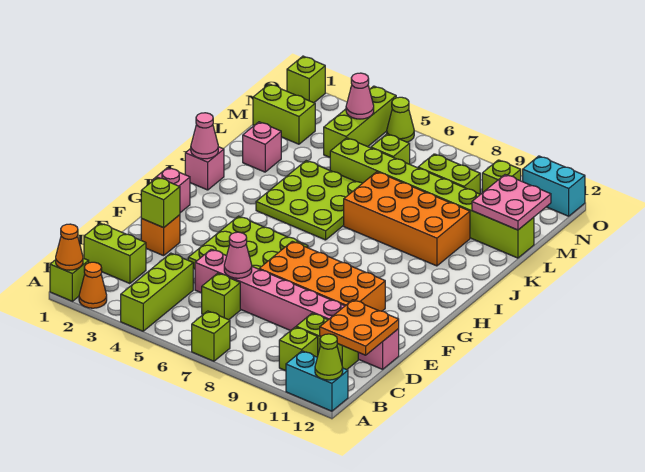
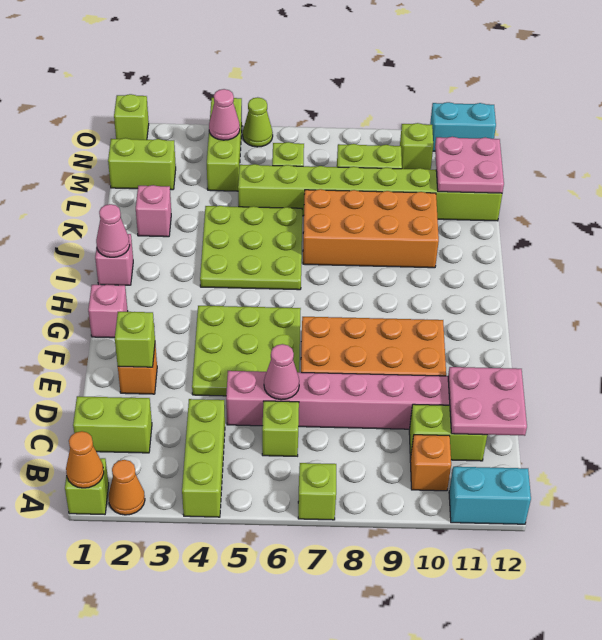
lime cone A12 level 2 -> none
lime brick B10 level 1 -> orange brick B10 level 1
orange plate C11:D12 level 2 -> pink plate C11:D12 level 2

